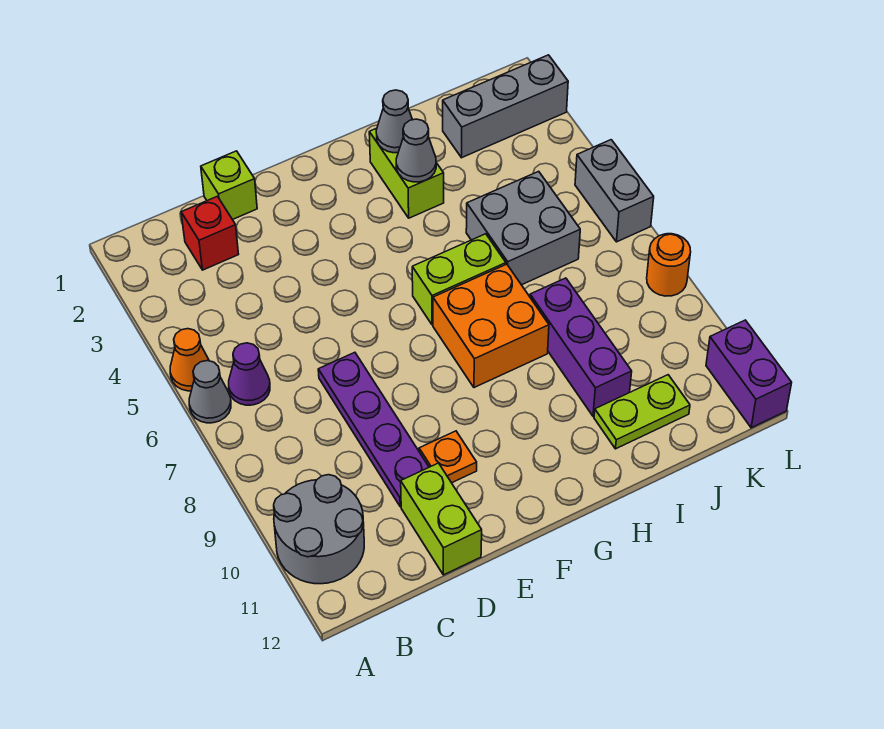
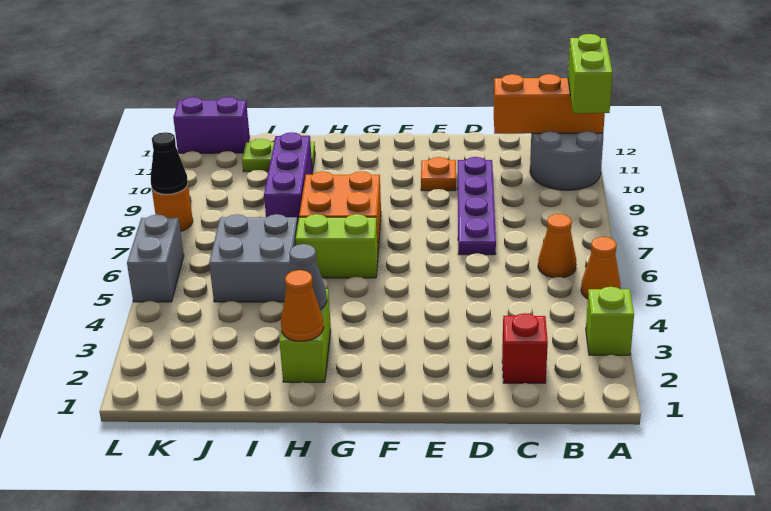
grey cone A6 level 1 -> none
none -> orange brick A11:C11 level 2
purple cone B6 level 1 -> orange cone B6 level 1
lime brick D1 level 1 -> lime brick A3 level 1
lime brick D11:D12 level 1 -> lime brick A10:A11 level 3
grey cone H2 level 2 -> orange cone H2 level 2
grey brick J2:L2 level 1 -> none
none -> black cone L8 level 2
purple brick L11:L12 level 1 -> purple brick K12:L12 level 1

